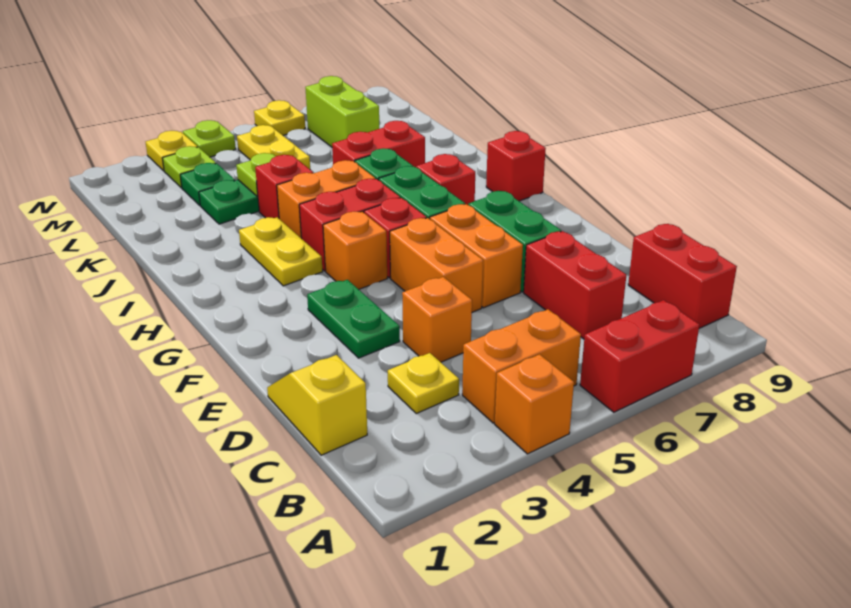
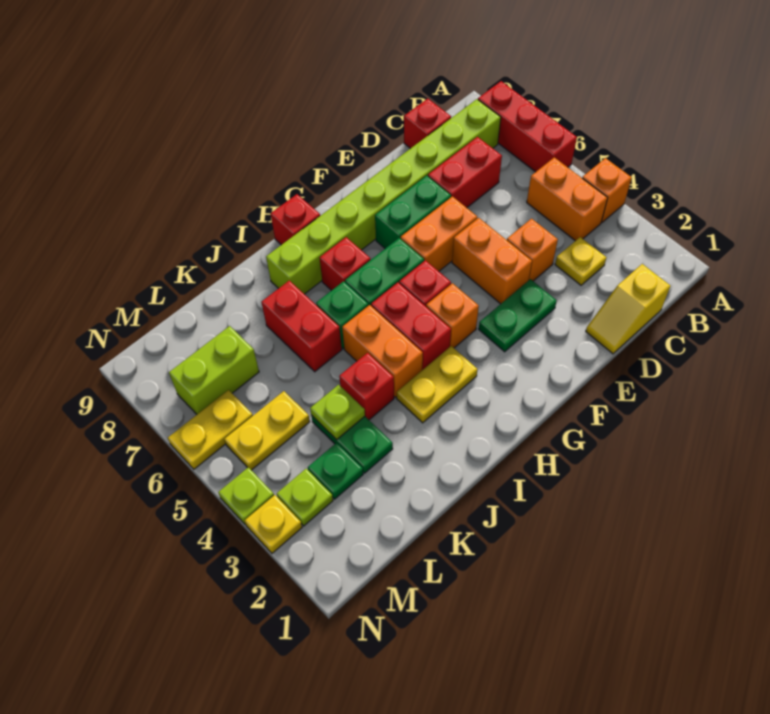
red brick A6:A7 level 1 -> red brick A6:A8 level 1
none -> lime brick B8:I8 level 1
red brick B9:C9 level 1 -> red brick C9 level 1
orange brick E5:F5 level 1 -> orange brick E4:E5 level 1
yellow plate N6 level 1 -> yellow plate M6:N6 level 1

